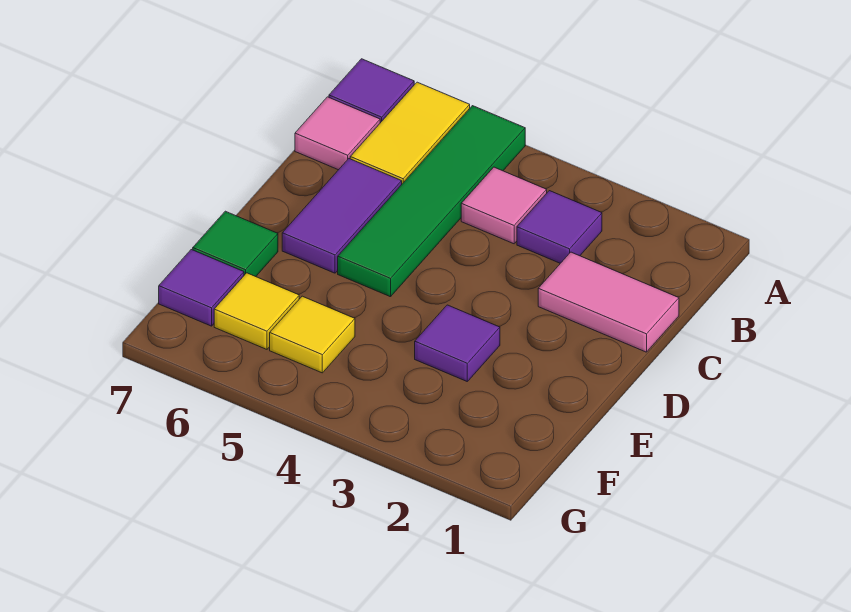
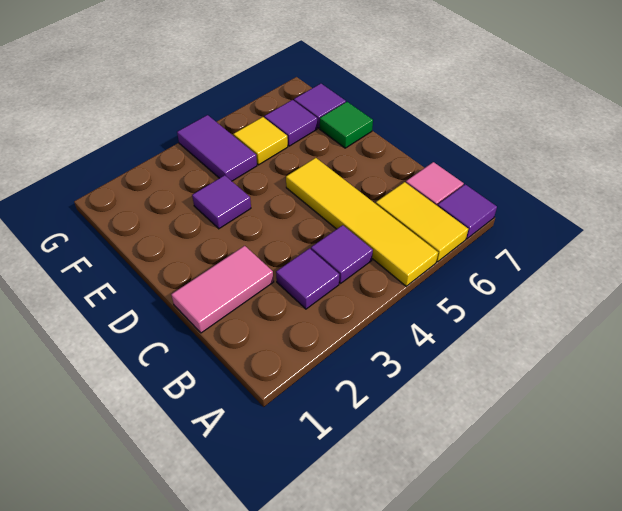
green tile A5:D5 level 1 -> yellow tile A5:D5 level 1
pink tile B4 level 1 -> purple tile B4 level 1
purple tile C6:D6 level 1 -> purple tile F4:G4 level 1
yellow tile F6 level 1 -> purple tile F6 level 1

